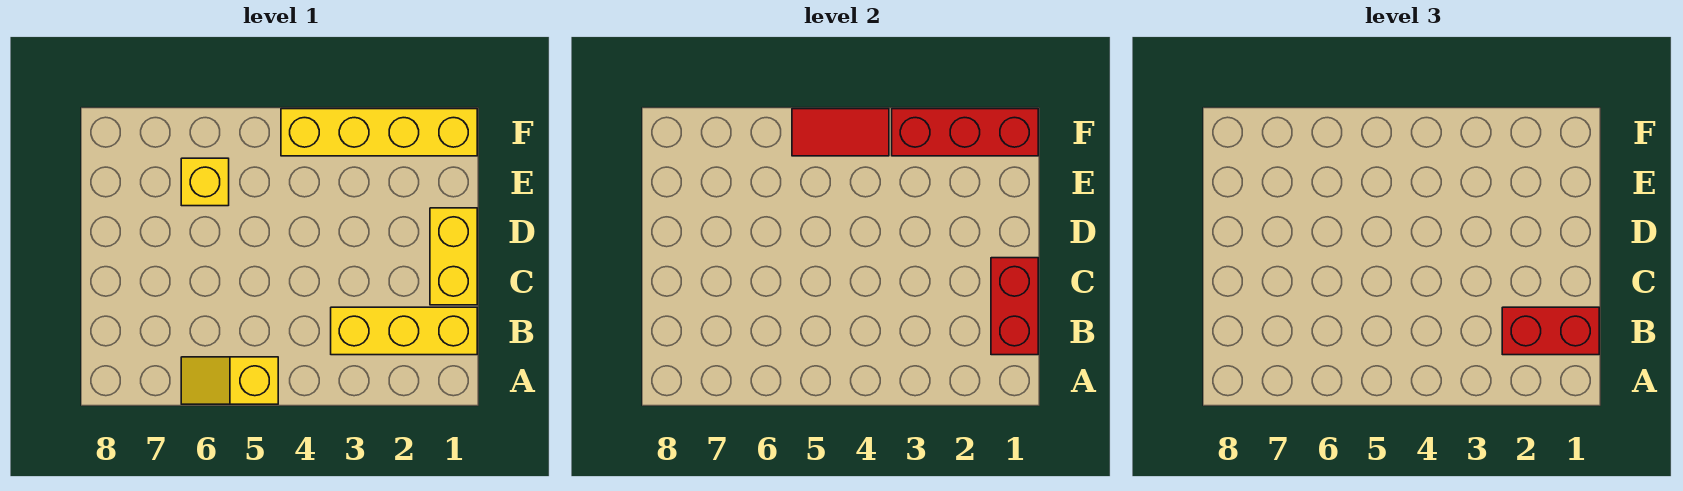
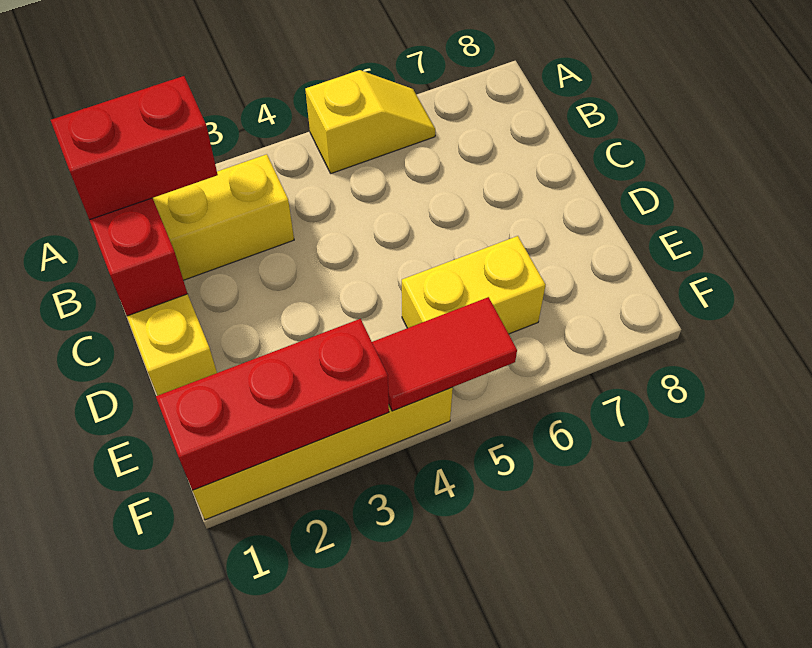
yellow brick E6 level 1 -> yellow brick E5:E6 level 1

